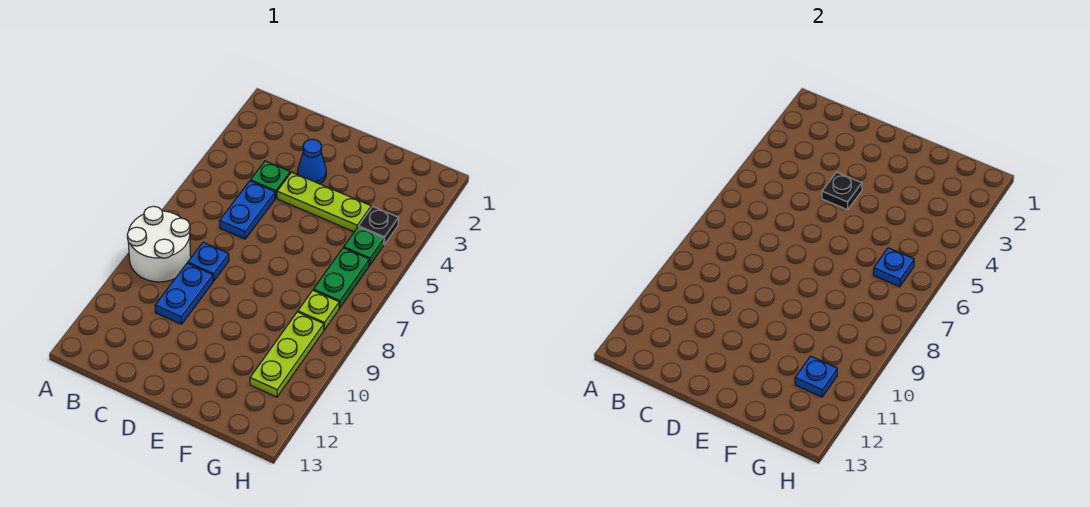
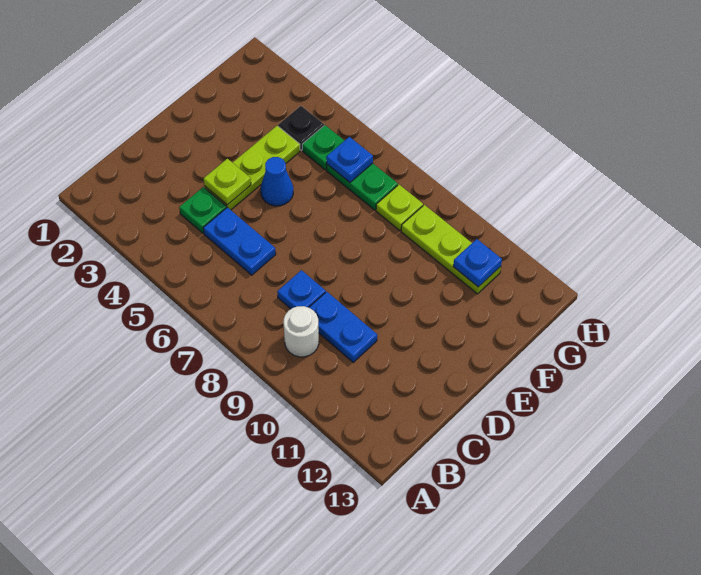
white round brick A8:B9 level 1 -> white round brick B9 level 1
blue cone D3 level 1 -> blue cone E5 level 1
black plate D4 level 2 -> lime plate D4 level 2

